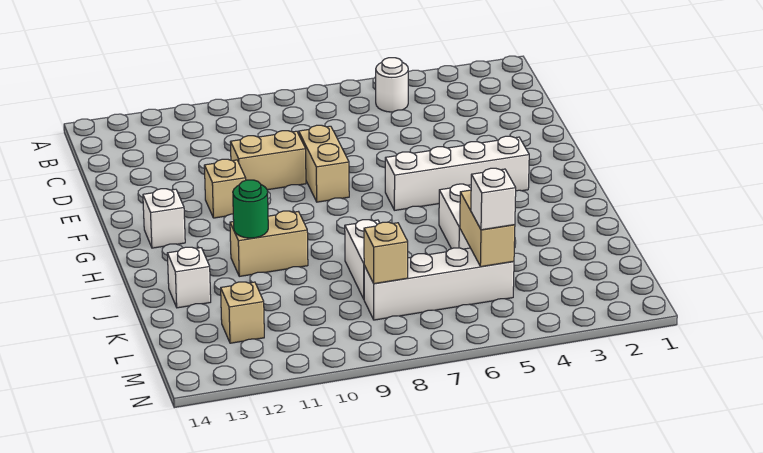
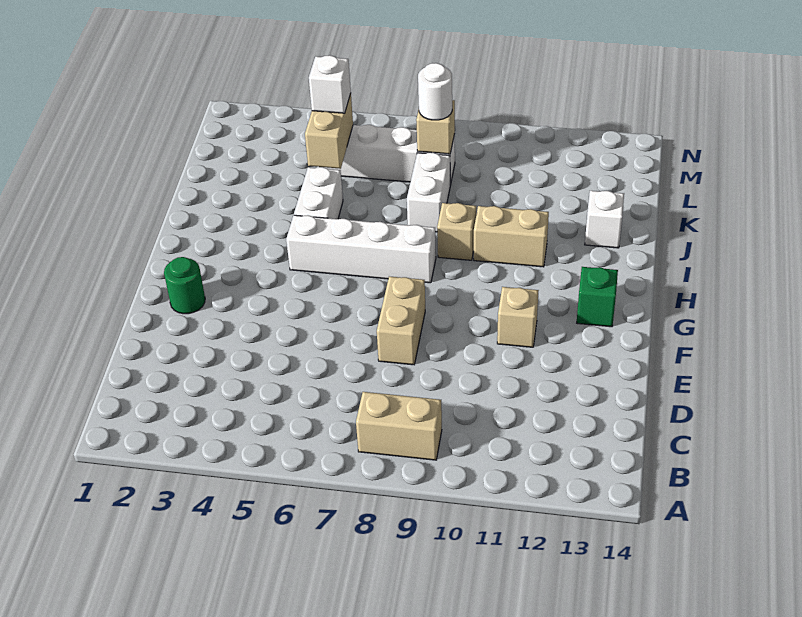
white round brick B5 level 1 -> white round brick L8 level 3
tan brick E9:E10 level 1 -> tan brick B8:B9 level 1
white brick G3:G6 level 1 -> white brick H5:H8 level 1
white brick G13 level 1 -> green brick G13 level 1
green round brick I11 level 2 -> green round brick F2 level 1
tan brick L12 level 1 -> tan brick I9 level 1

